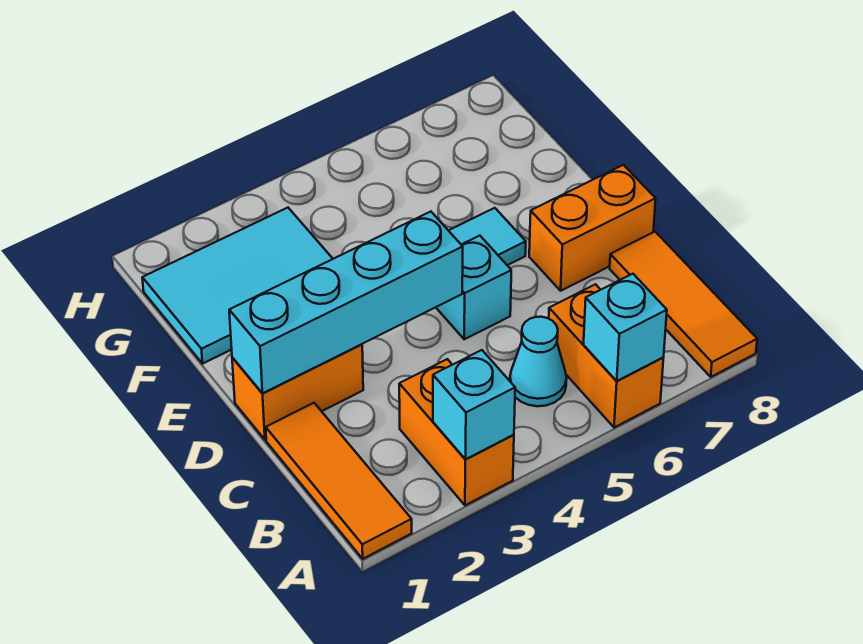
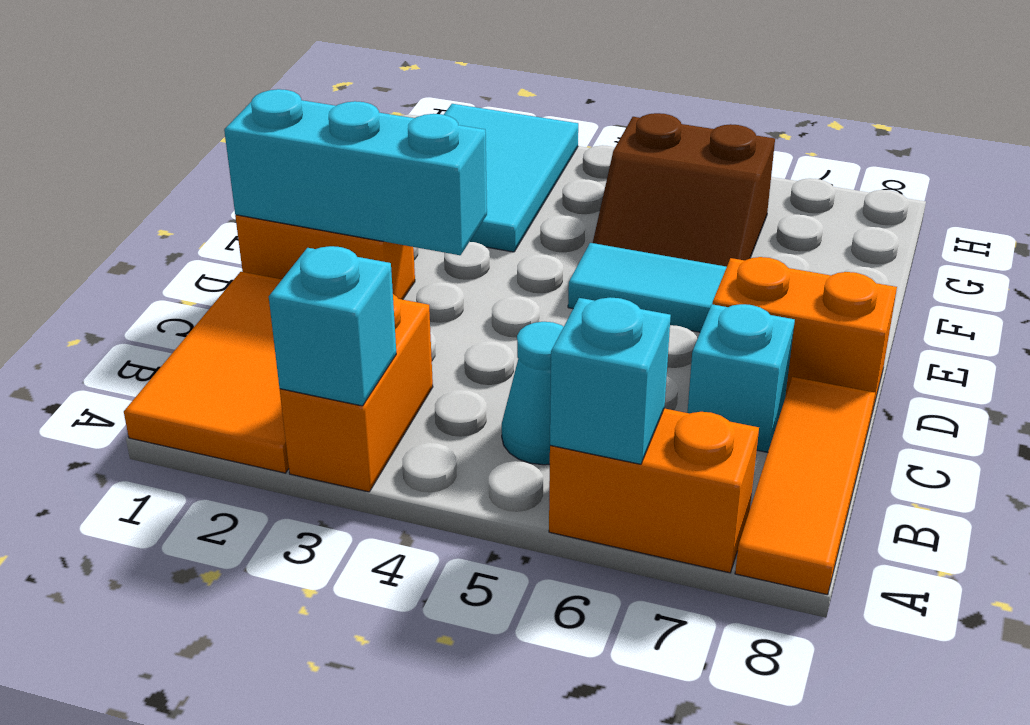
orange tile A1:C1 level 1 -> orange tile A1:C2 level 1
orange brick A6:B6 level 1 -> orange brick A6:A7 level 1
cyan brick D1:D4 level 2 -> cyan brick D1:D3 level 2
cyan brick D5 level 1 -> cyan brick C7 level 1
cyan tile F1:G3 level 1 -> cyan tile F2:H3 level 1
none -> brown slope F5:G6 level 1 top G

